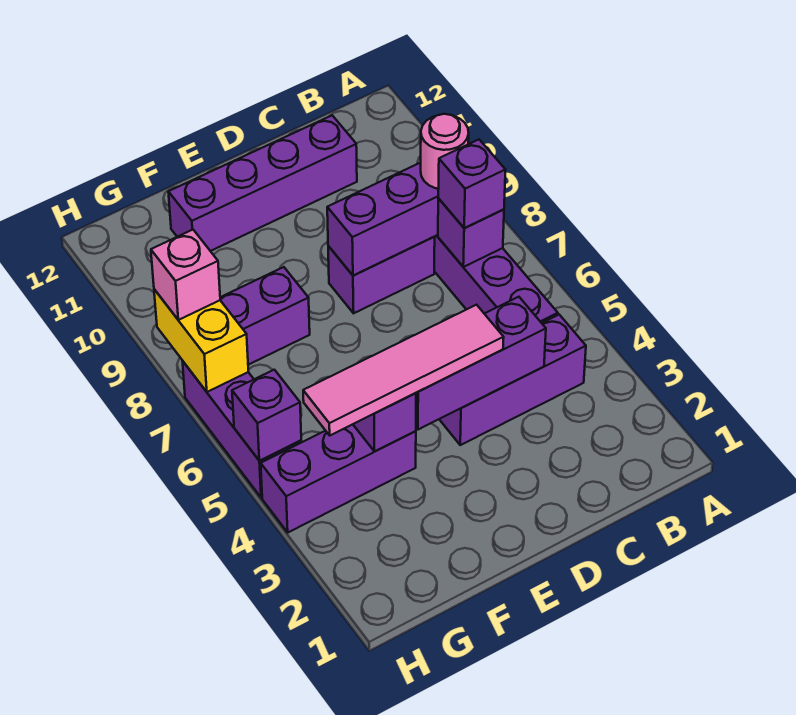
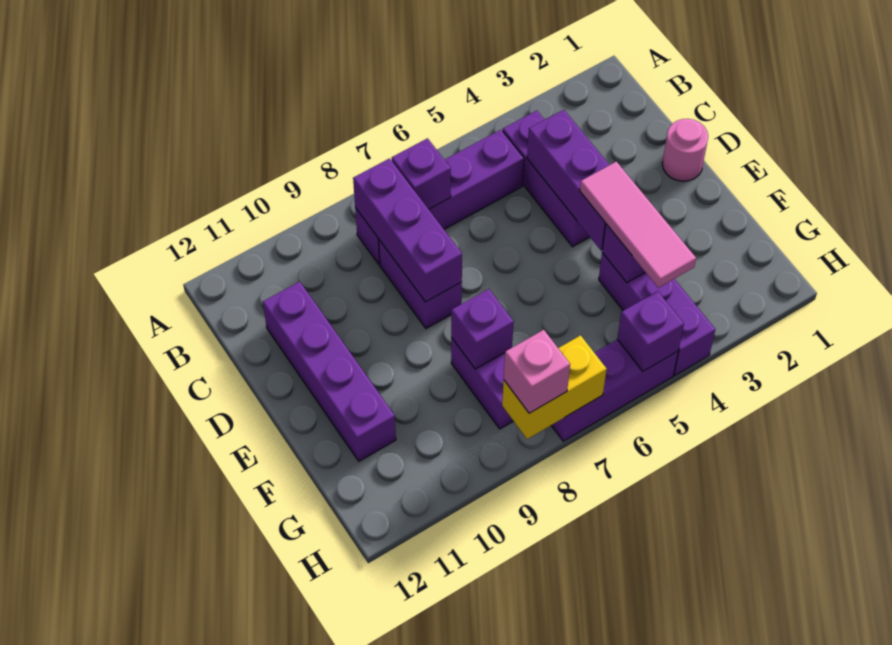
purple brick B7 level 3 -> purple brick F8 level 2
pink round brick B8 level 3 -> pink round brick D1 level 1
pink tile D4:G4 level 3 -> pink tile E4:G4 level 3

